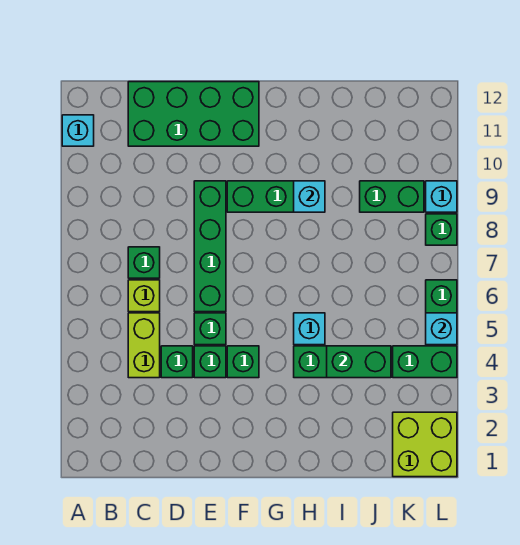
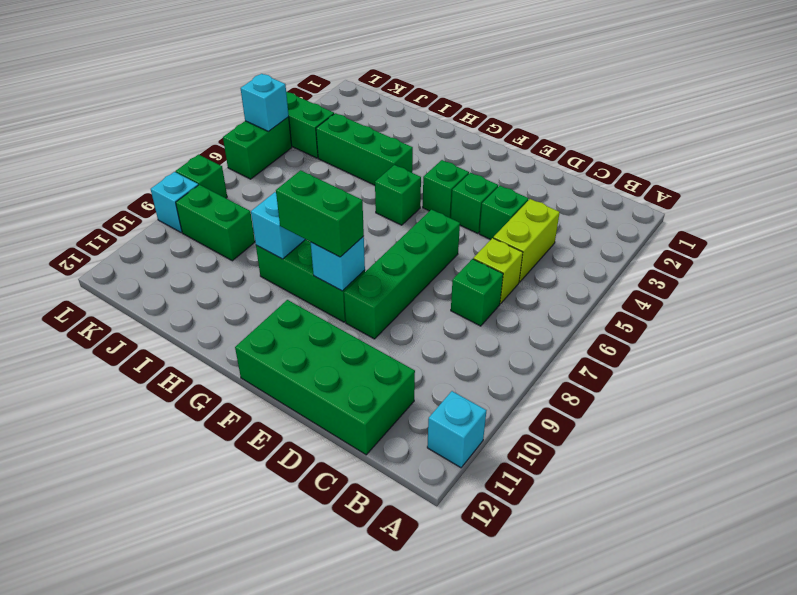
green brick E5 level 1 -> green brick G5 level 1
cyan brick H5 level 1 -> cyan brick F9 level 2
green brick I4:J4 level 2 -> green brick F9:G9 level 3
lime brick K1:L2 level 1 -> none

